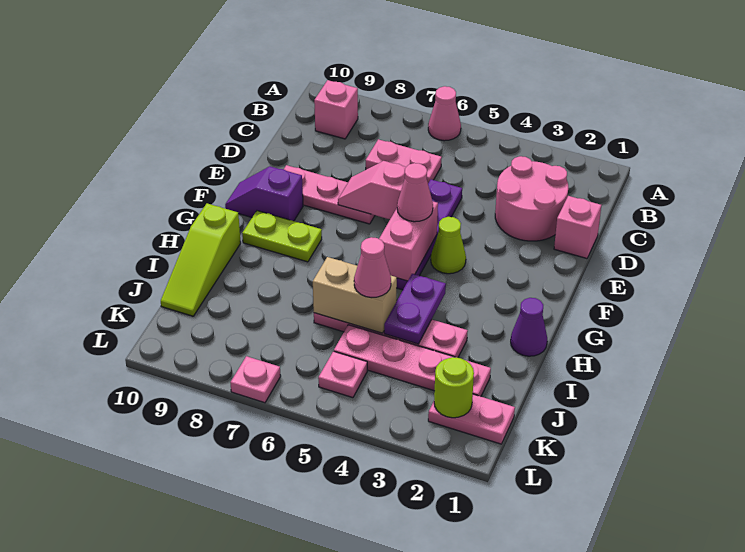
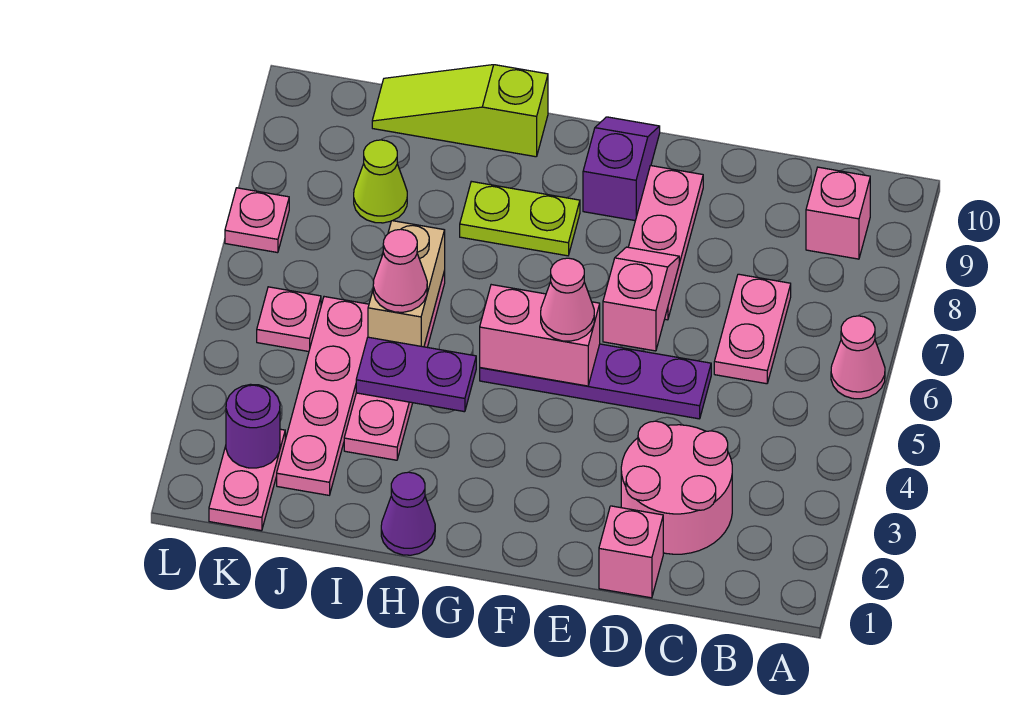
lime cone F4 level 1 -> lime cone J8 level 1
lime plate G8:G9 level 1 -> lime plate G8:H8 level 1
lime round brick K2 level 2 -> purple round brick K2 level 2

